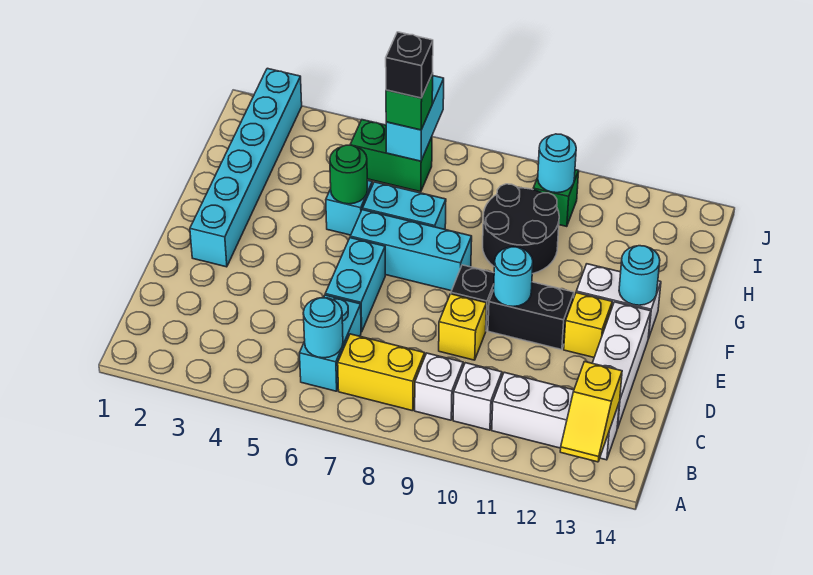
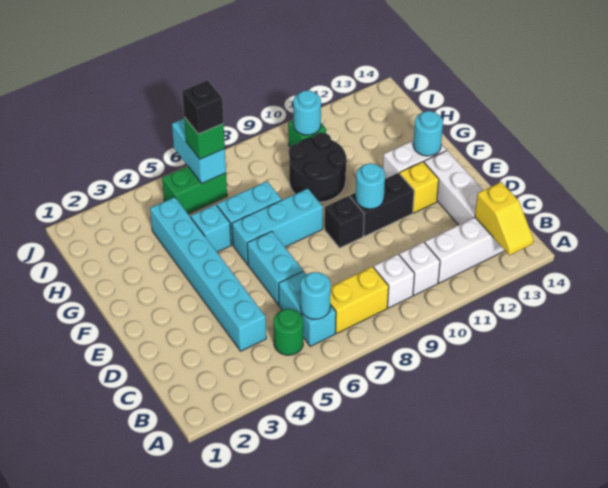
yellow brick D9 level 1 -> none
cyan brick E2:J2 level 1 -> cyan brick C4:H4 level 1
green round brick G5 level 2 -> green round brick B5 level 1

